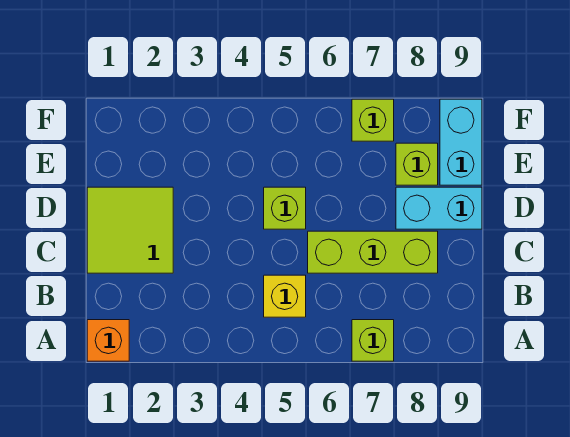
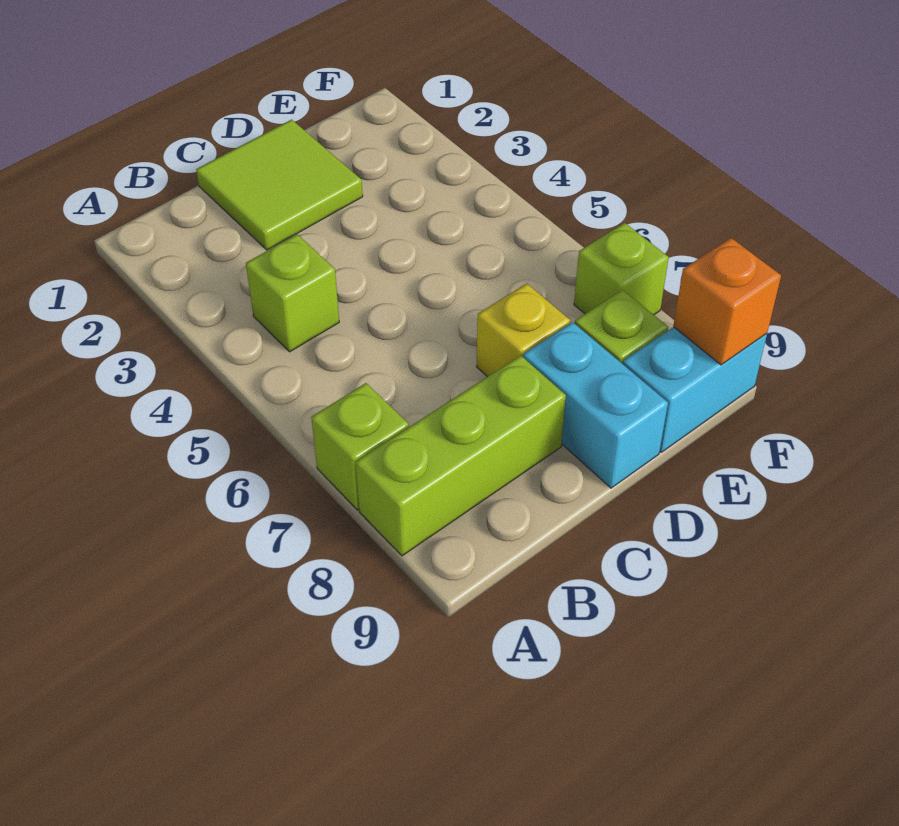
orange brick A1 level 1 -> orange brick F9 level 2
yellow brick B5 level 1 -> yellow brick D7 level 1
lime brick C6:C8 level 1 -> lime brick A8:C8 level 1
lime brick D5 level 1 -> lime brick B4 level 1

